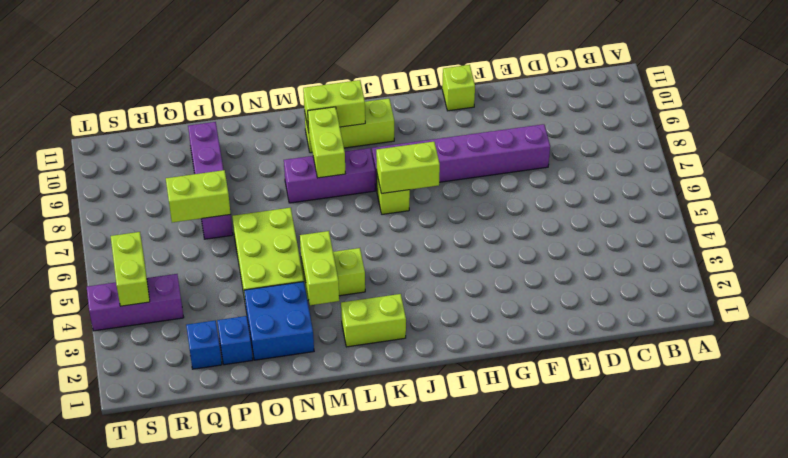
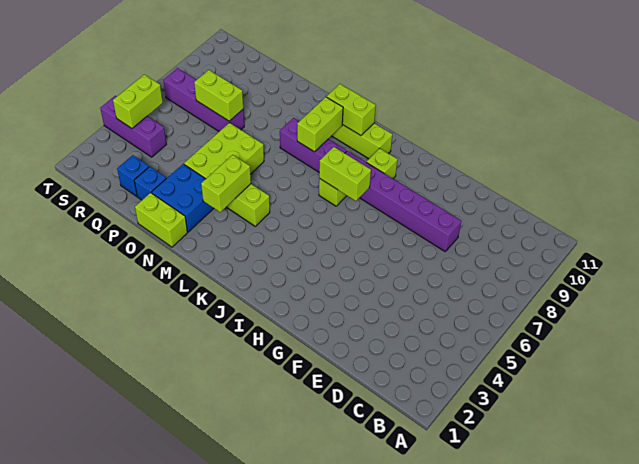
lime brick G11 level 1 -> lime brick I9 level 1
lime brick K2:L2 level 1 -> lime brick N1:O1 level 1
purple brick P7:P10 level 1 -> purple brick P7:S7 level 1

